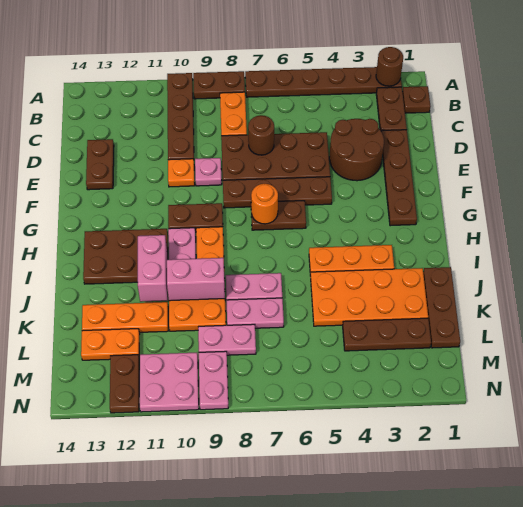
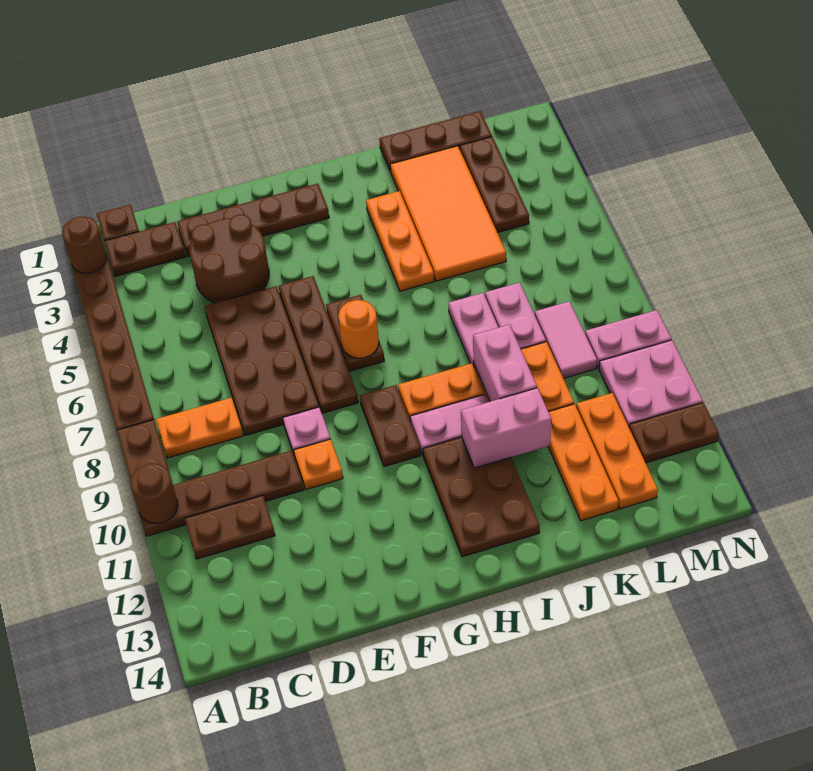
brown round brick D7 level 2 -> brown round brick A10 level 2
brown plate D13:E13 level 1 -> brown plate B11:C11 level 1
orange plate J2:K5 level 1 -> orange tile J2:K5 level 1
pink plate L8:L9 level 1 -> pink tile L8:L9 level 1
orange plate L12:L13 level 1 -> orange plate L11:L13 level 1

